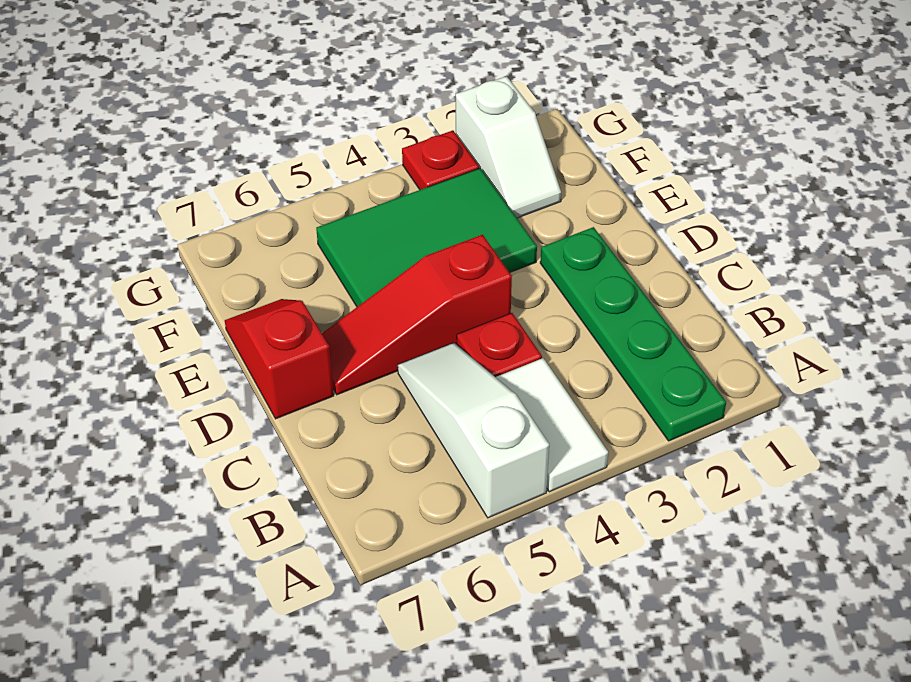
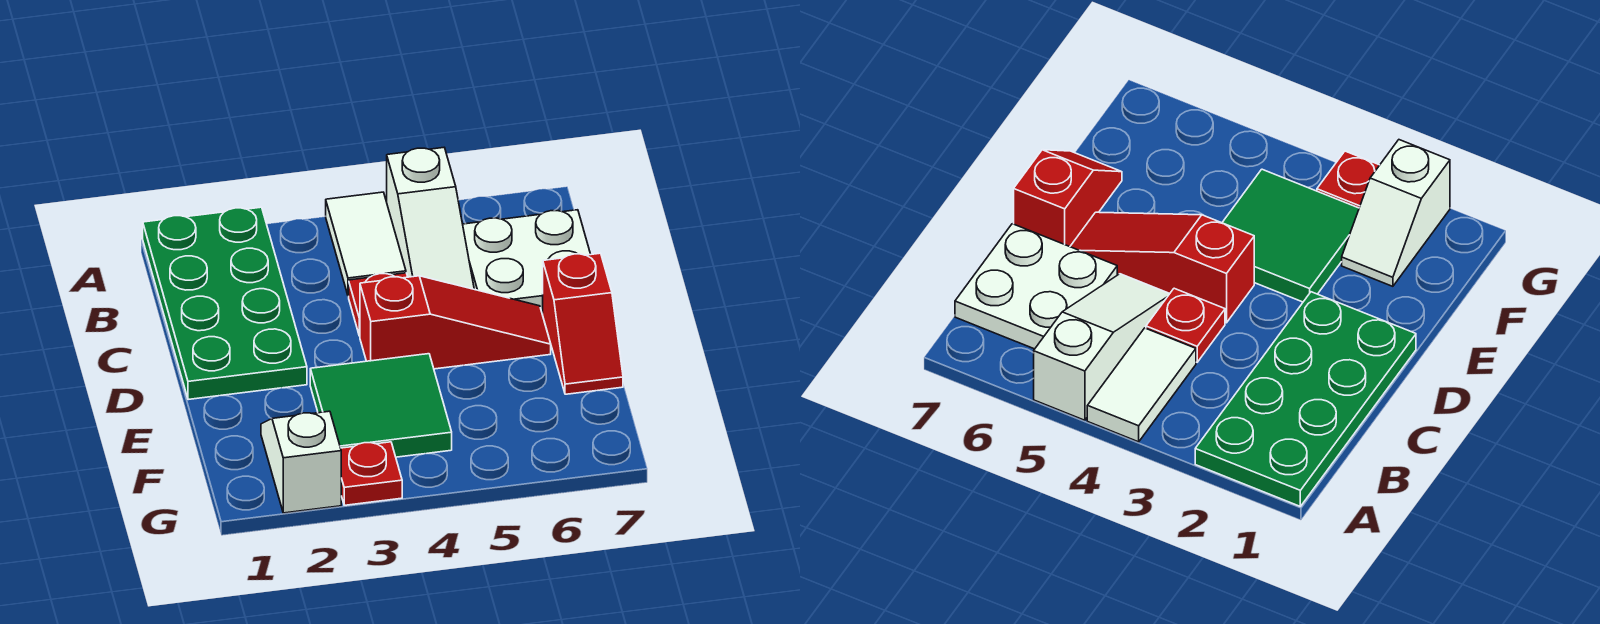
green plate A2:D2 level 1 -> green plate A1:D2 level 1
none -> white plate B6:C7 level 1
green tile E3:F5 level 1 -> green tile E3:F4 level 1

